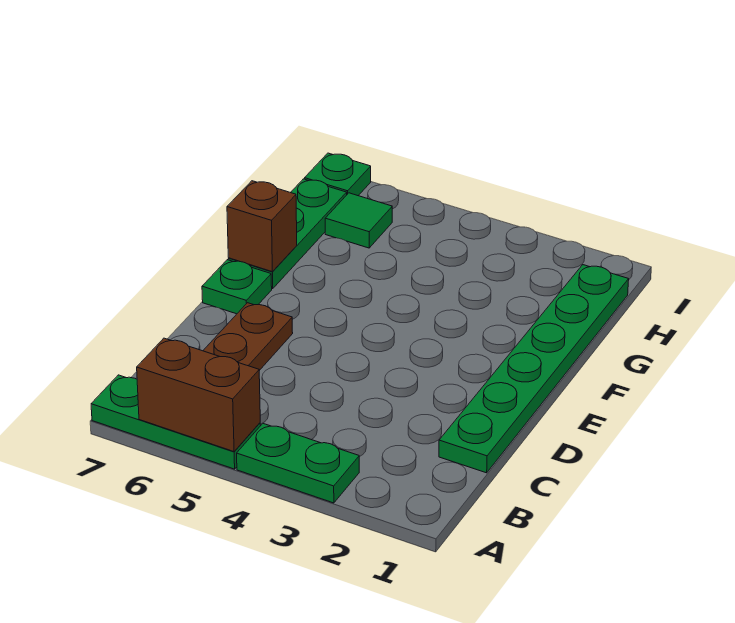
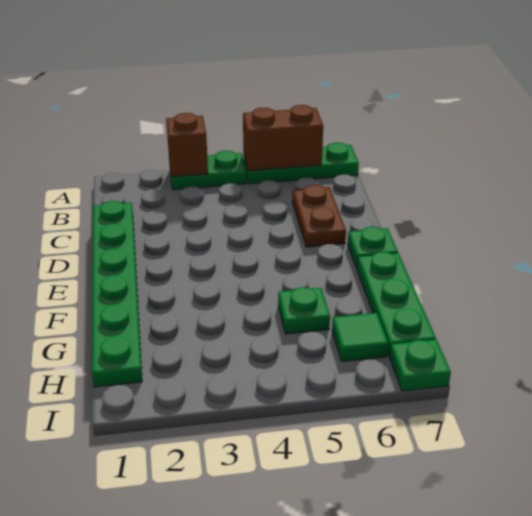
brown brick F7 level 2 -> brown brick A3 level 2
none -> green plate G5 level 1

